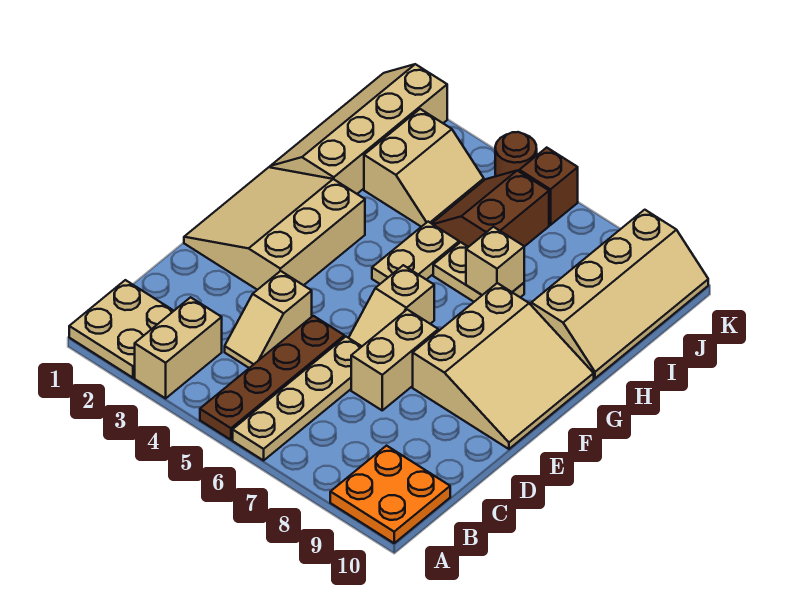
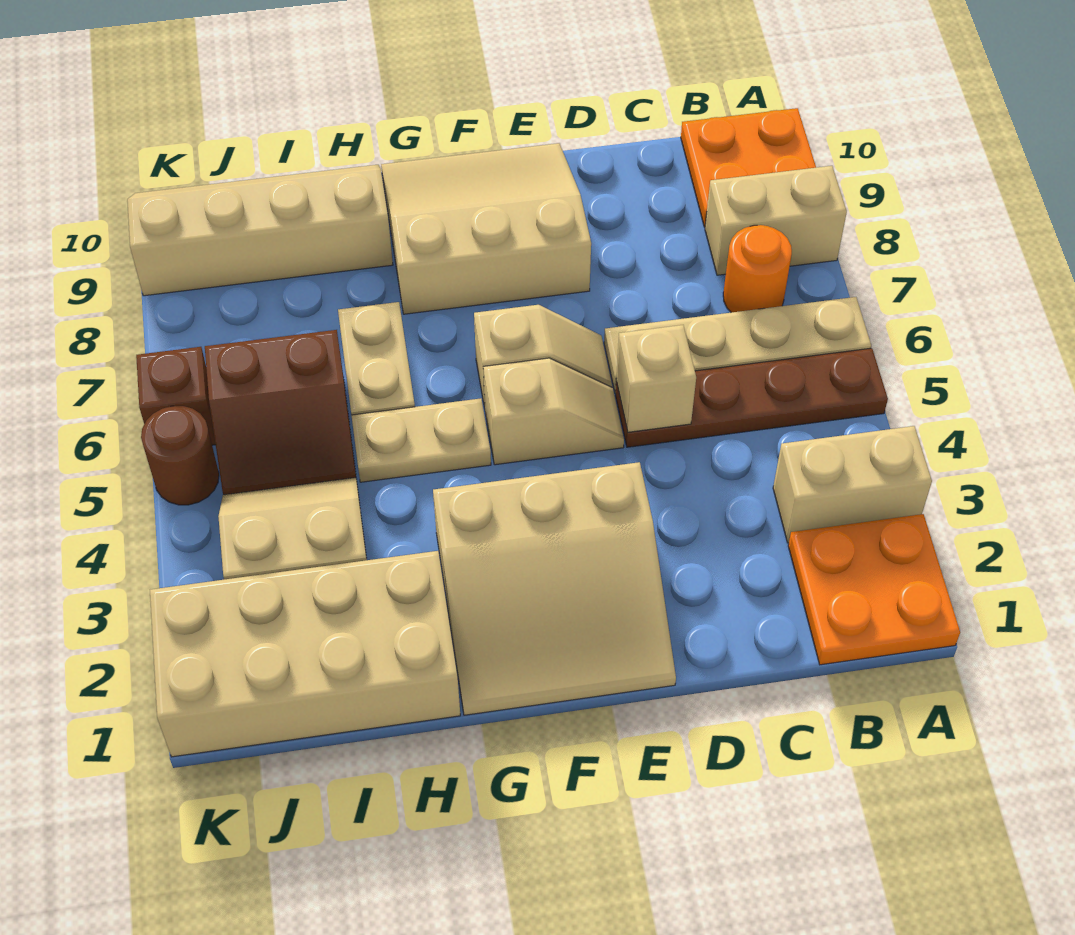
tan plate A1:B2 level 1 -> orange plate A1:B2 level 1
none -> orange round brick B7 level 1
tan slope C4:D4 level 1 top D -> tan slope E5:F5 level 1 top F
tan brick D7:E7 level 1 -> tan brick A8:B8 level 1
tan slope H1:K2 level 1 top 2 -> tan brick H1:K2 level 1
tan brick H7 level 2 -> tan brick D5 level 2

